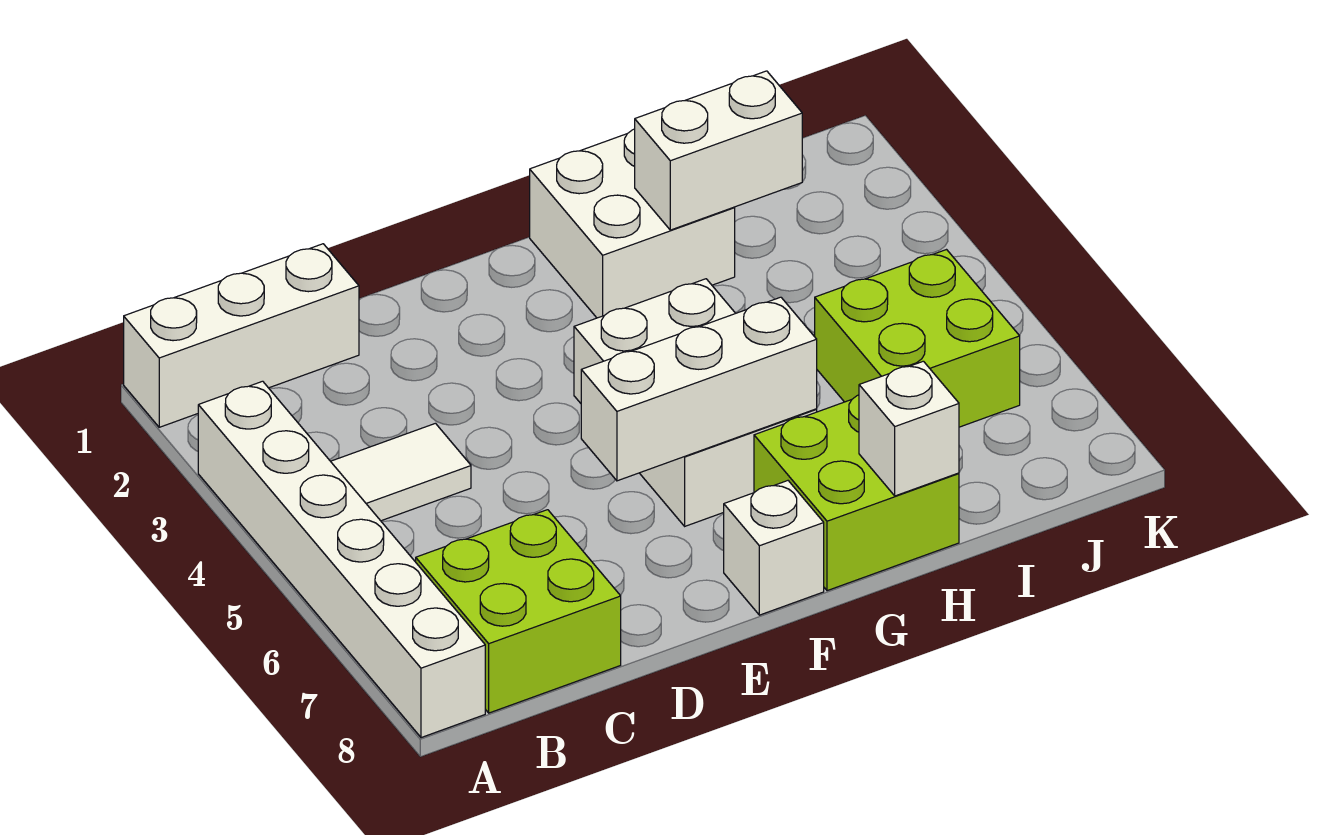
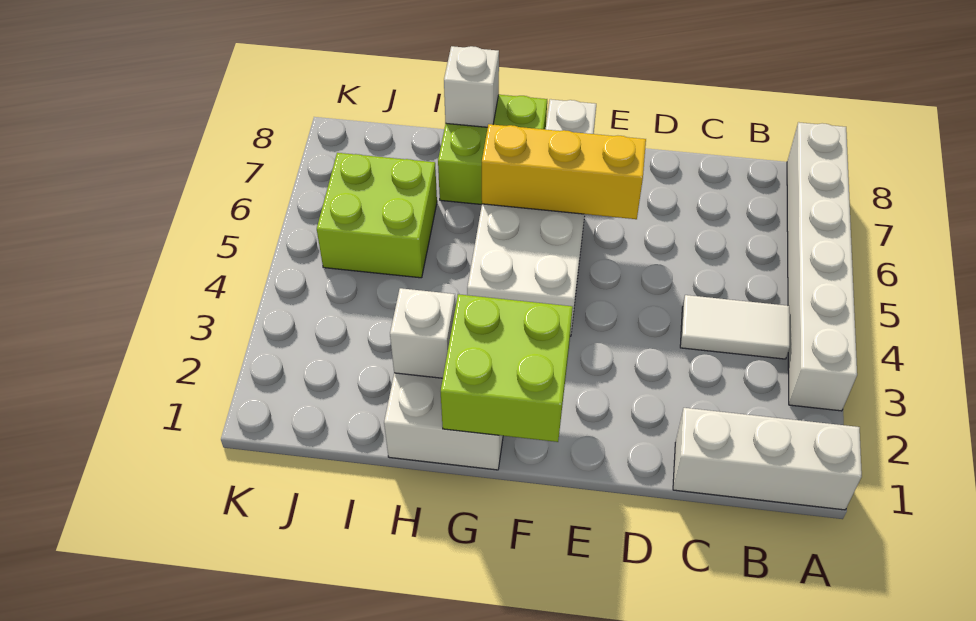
lime brick B7:C8 level 1 -> lime brick F1:G2 level 2
white brick E6:G6 level 2 -> yellow brick E6:G6 level 2
white brick H2:I2 level 2 -> white brick H2 level 2

